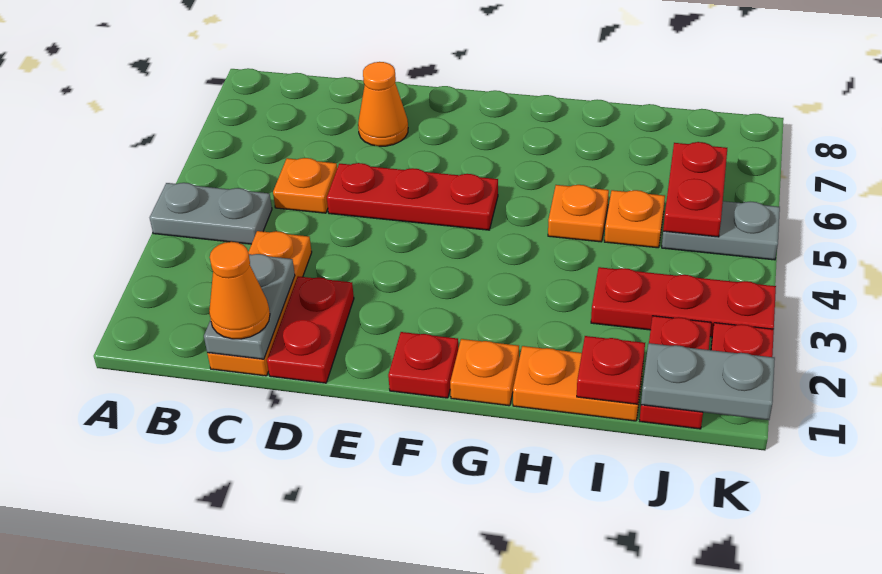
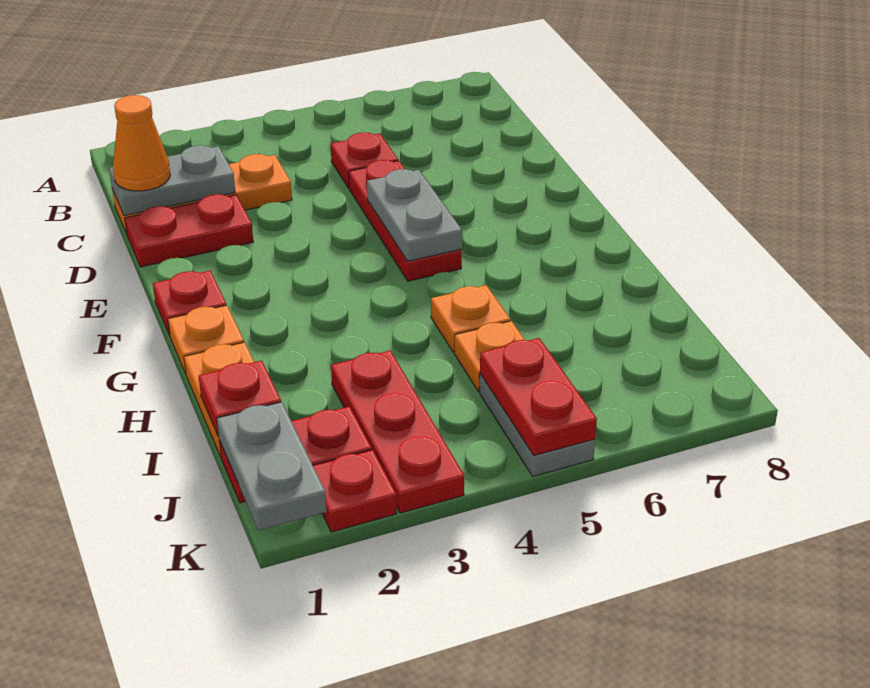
grey plate A4:B4 level 1 -> grey plate E5:F5 level 2
orange plate C5 level 1 -> red plate C5 level 1
orange cone D7 level 1 -> none
red plate J5:J6 level 2 -> red plate J5:K5 level 2

